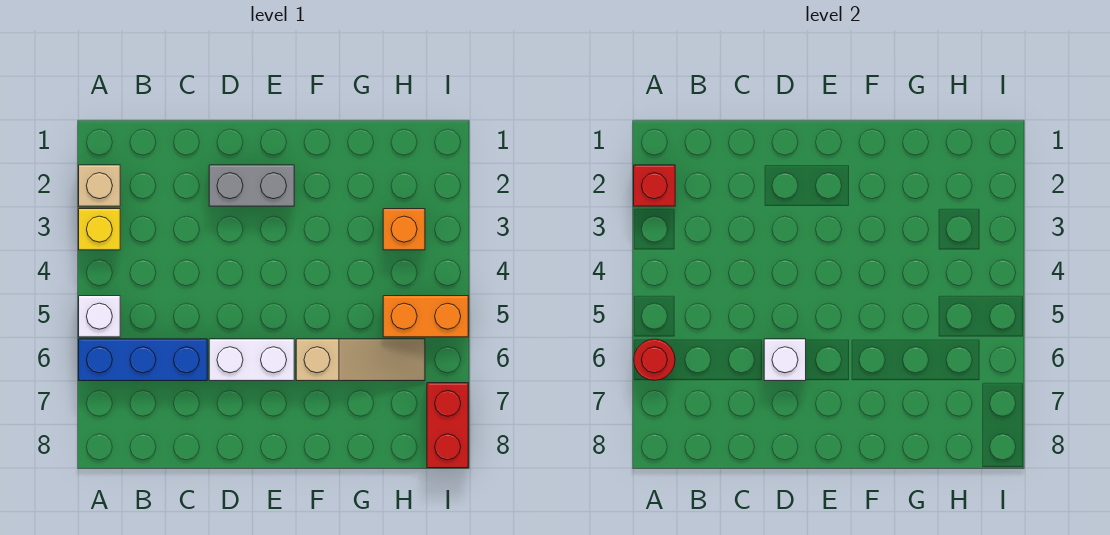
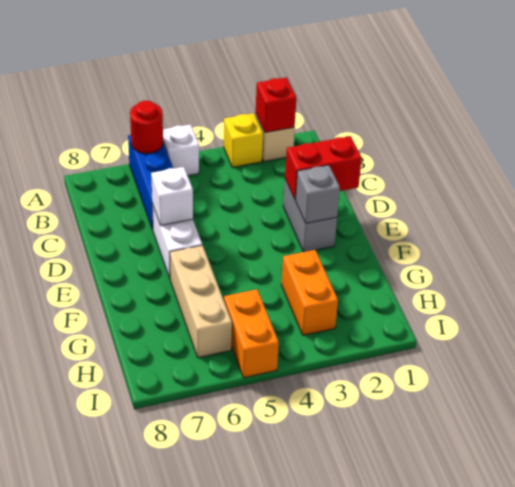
none -> grey brick E2 level 2
tan slope F6:H6 level 1 top F -> tan brick F6:H6 level 1
orange brick H3 level 1 -> orange brick G3:H3 level 1
red brick I7:I8 level 1 -> red brick D1:D2 level 2

